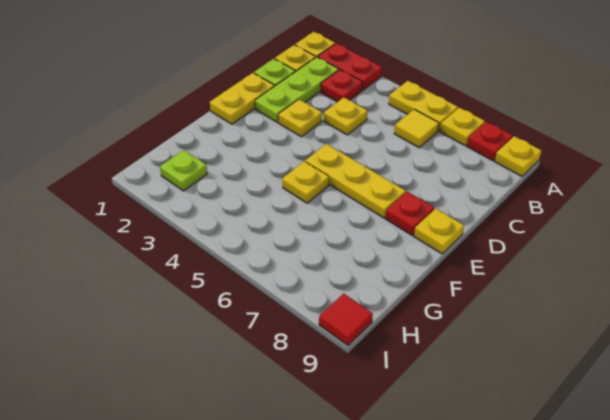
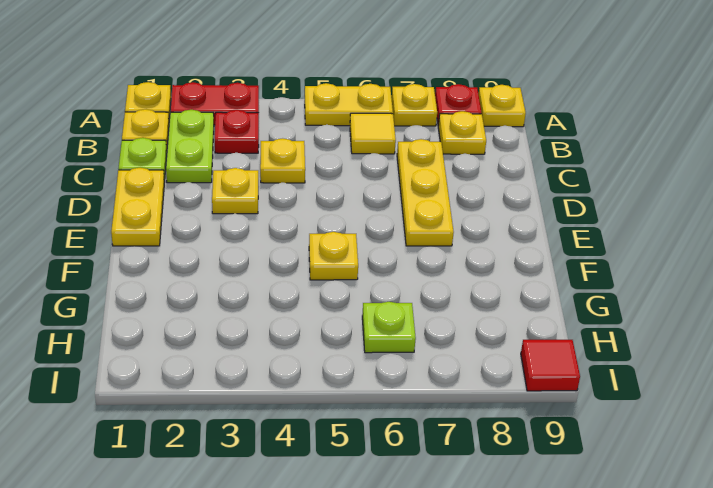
lime plate B2:D2 level 1 -> lime plate B2:C2 level 1
yellow plate E5:E7 level 1 -> yellow plate C7:E7 level 1
red plate E8 level 1 -> none
yellow plate E9 level 1 -> yellow plate B8 level 1
lime plate H2 level 1 -> lime plate H6 level 1

